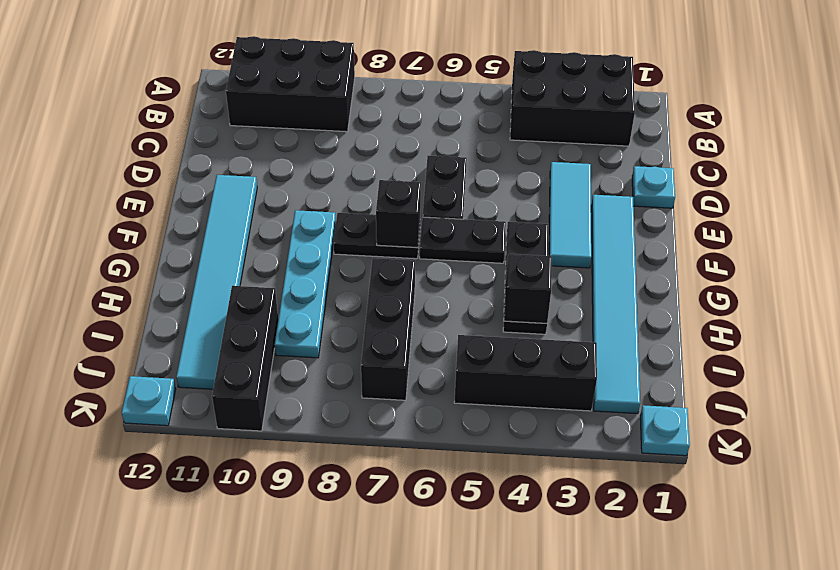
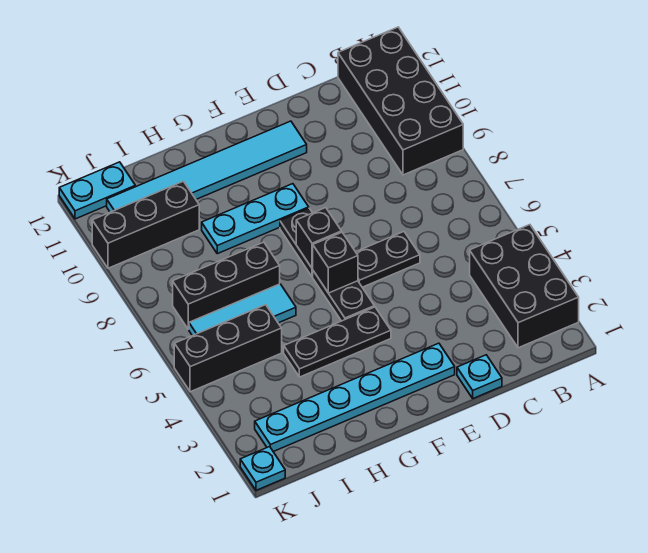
black brick A9:B11 level 1 -> black brick A9:B12 level 1
cyan tile D3:F3 level 1 -> cyan tile H6:J6 level 1
cyan tile E2:J2 level 1 -> cyan plate E2:J2 level 1
cyan plate F9:I9 level 1 -> cyan plate F9:H9 level 1
black brick H4 level 2 -> black brick F6 level 2
black brick J3:J5 level 1 -> black brick I5:K5 level 1
cyan plate K12 level 1 -> cyan plate J12:K12 level 1

